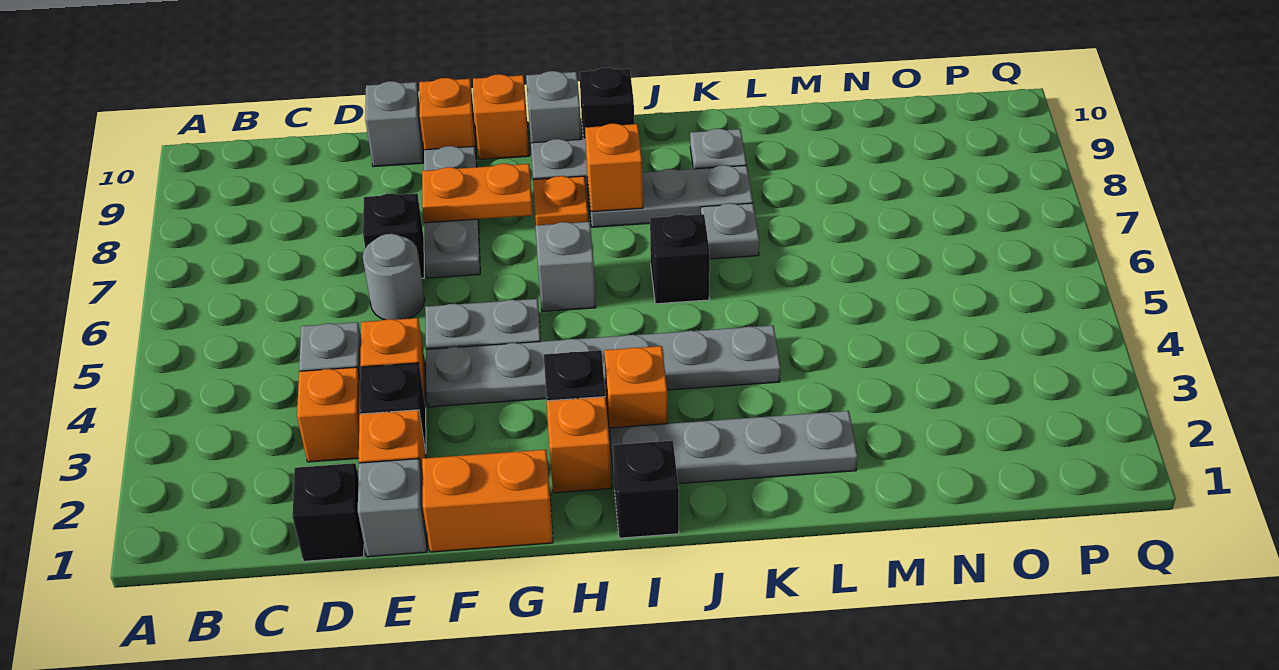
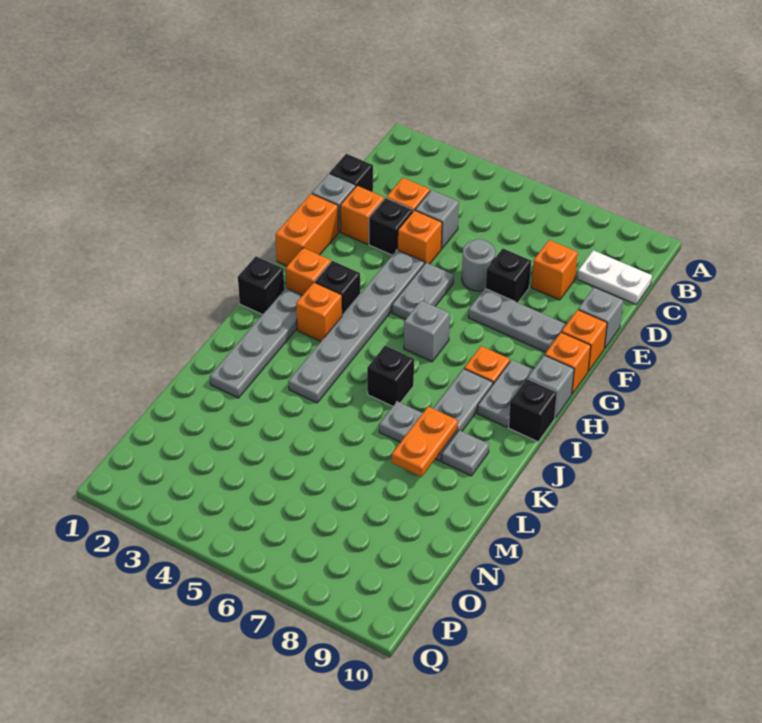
none -> white plate C9:C10 level 1
orange plate F8:G8 level 2 -> orange plate K8:L8 level 2
orange brick I8 level 2 -> orange brick D8 level 1

